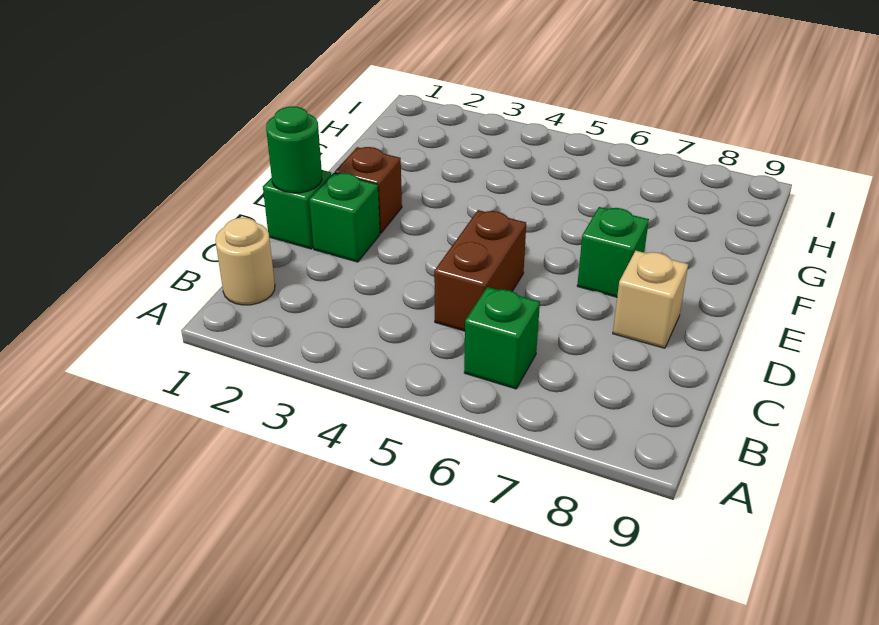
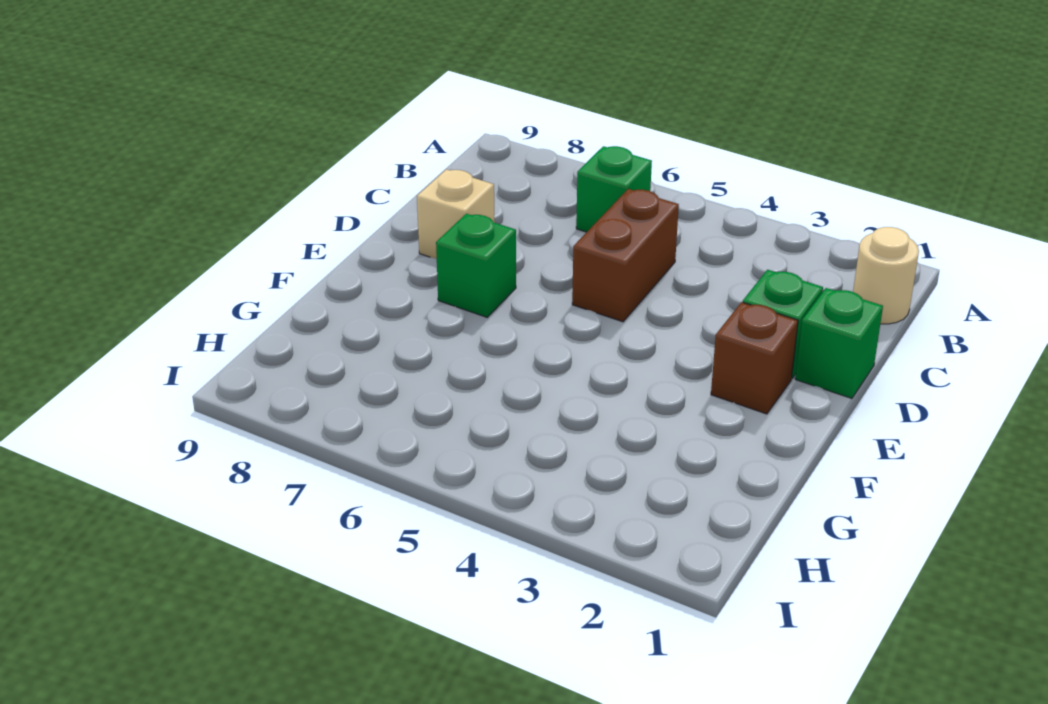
green round brick D1 level 2 -> none

